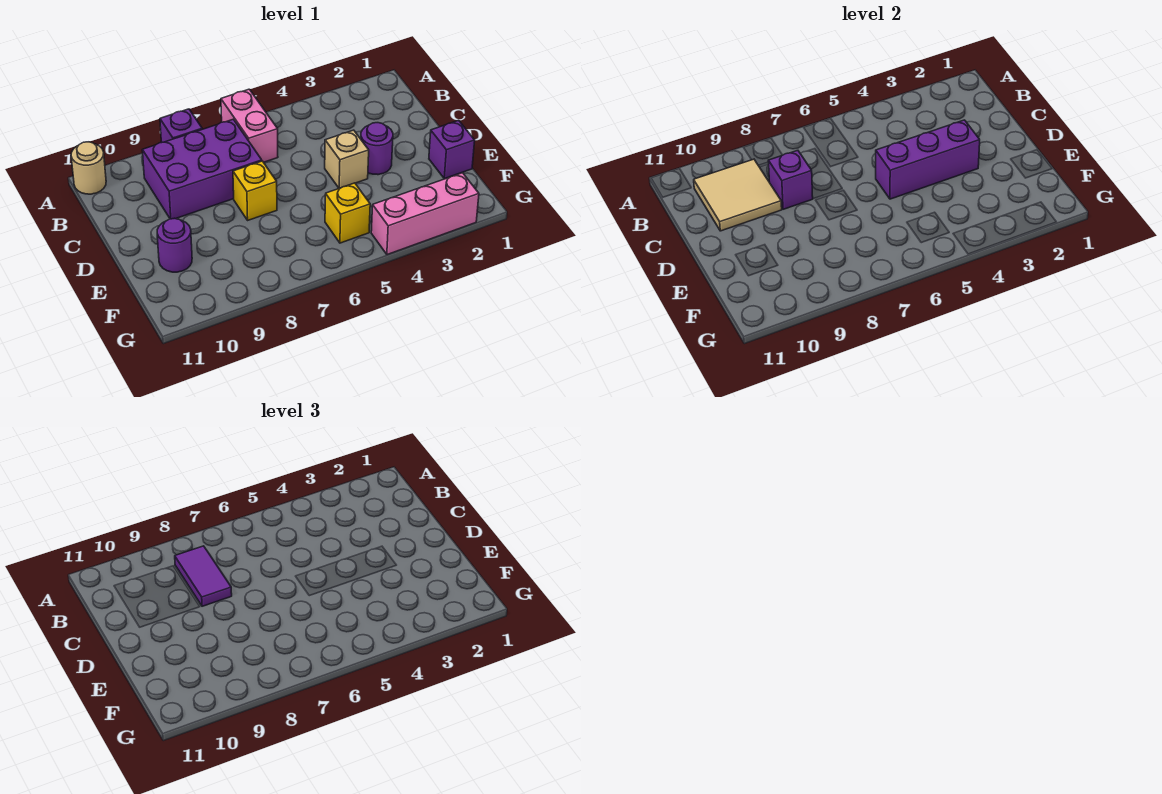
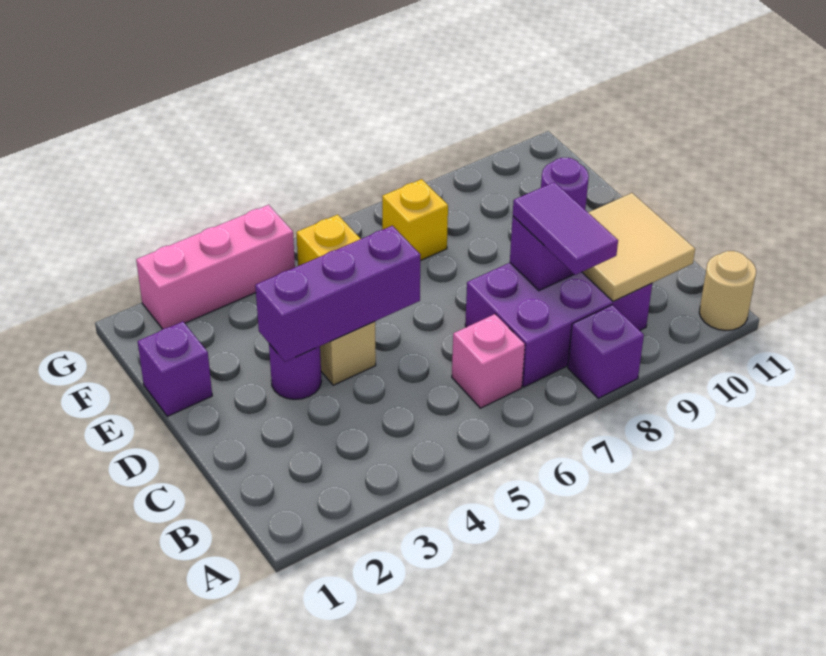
pink brick A6:B6 level 1 -> pink brick B6 level 1
yellow brick D7 level 1 -> yellow brick F7 level 1

